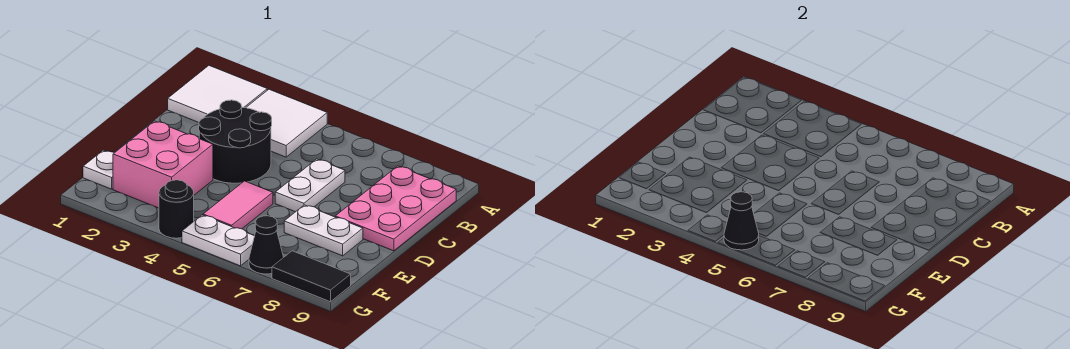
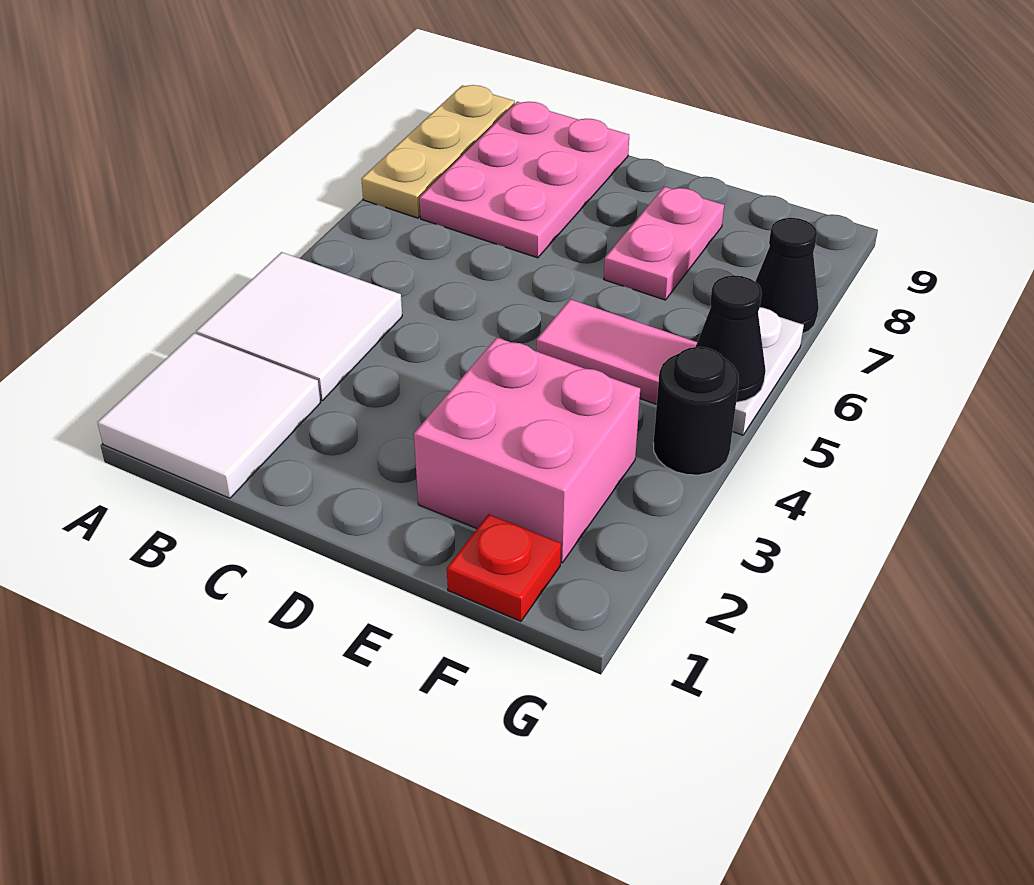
none -> tan plate A7:A9 level 1
pink plate B8:D9 level 1 -> pink plate B7:C9 level 1
black round brick C3:D4 level 1 -> none
white plate C6:D6 level 1 -> none
white plate E7:E8 level 1 -> pink plate E7:E8 level 1
white plate F1 level 1 -> red plate F1 level 1
black tile G8:G9 level 1 -> none

